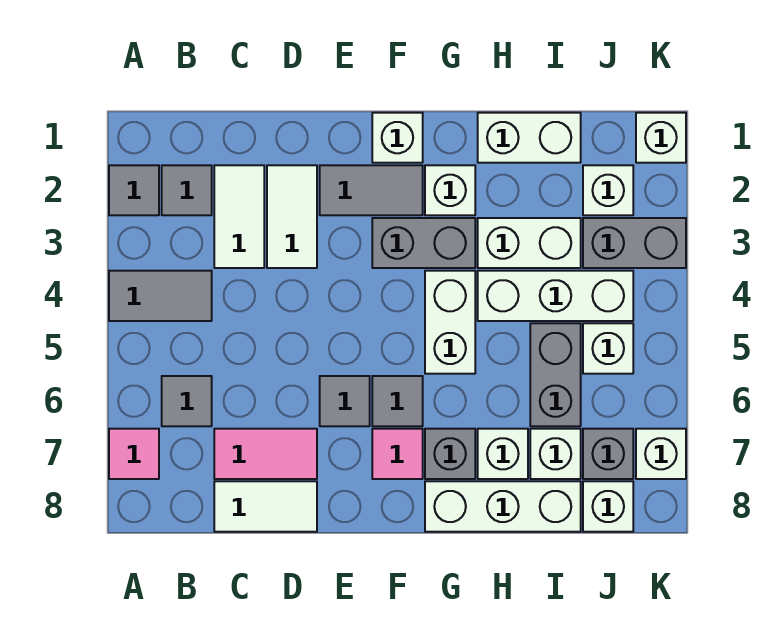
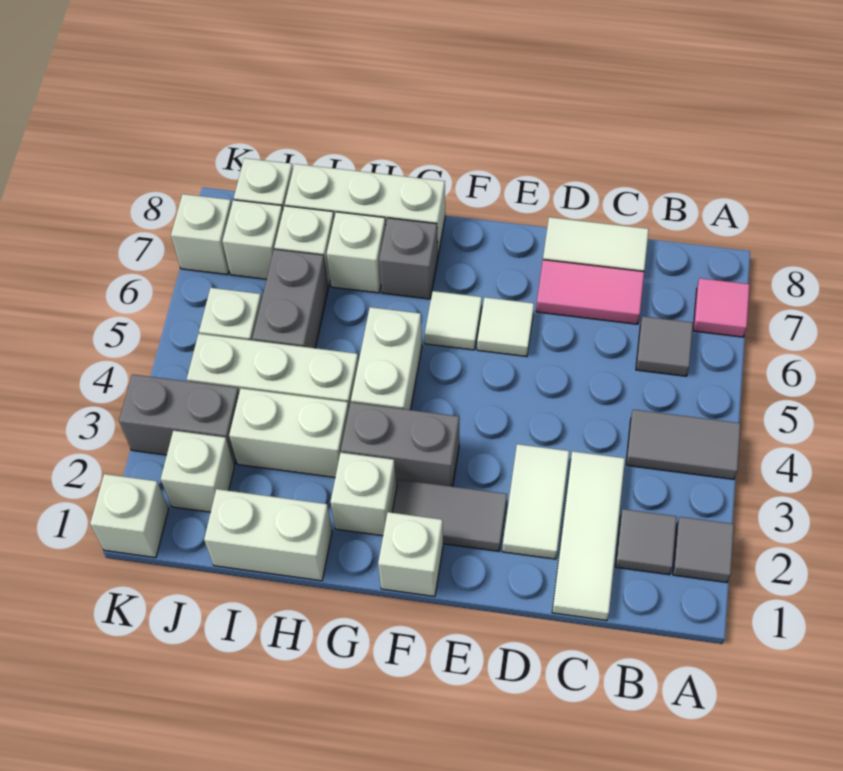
white tile C2:C3 level 1 -> white tile C1:C3 level 1
grey tile E6 level 1 -> white tile E6 level 1
grey tile F6 level 1 -> white tile F6 level 1
pink tile F7 level 1 -> none
grey brick J7 level 1 -> white brick J7 level 1

